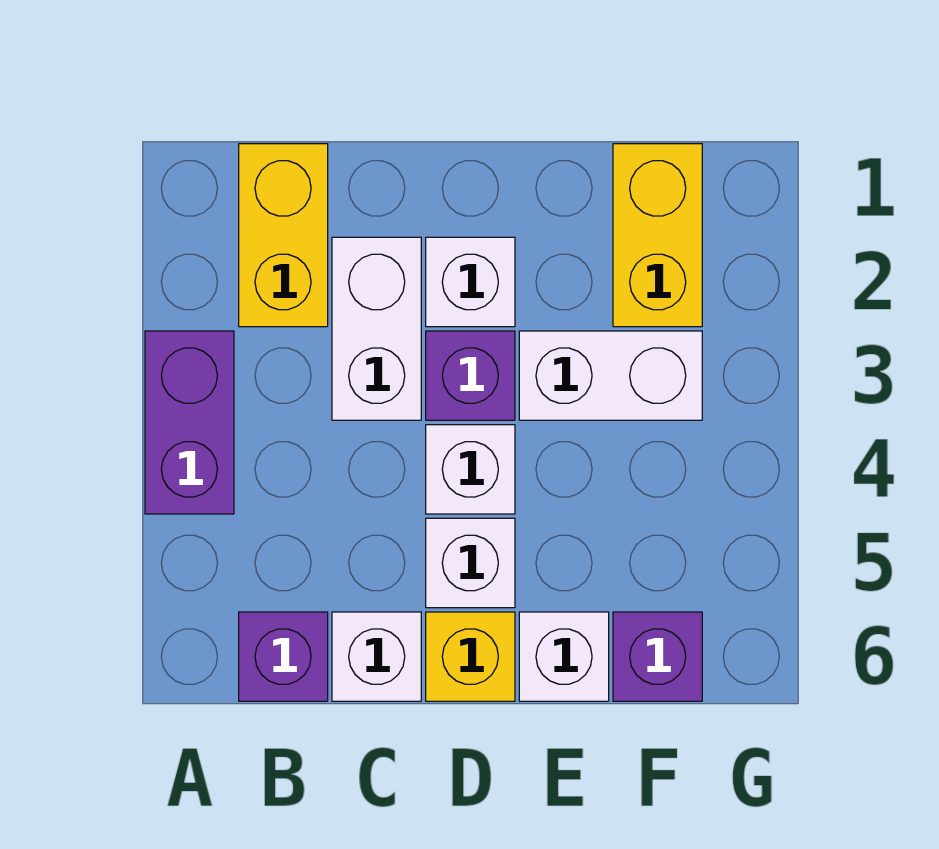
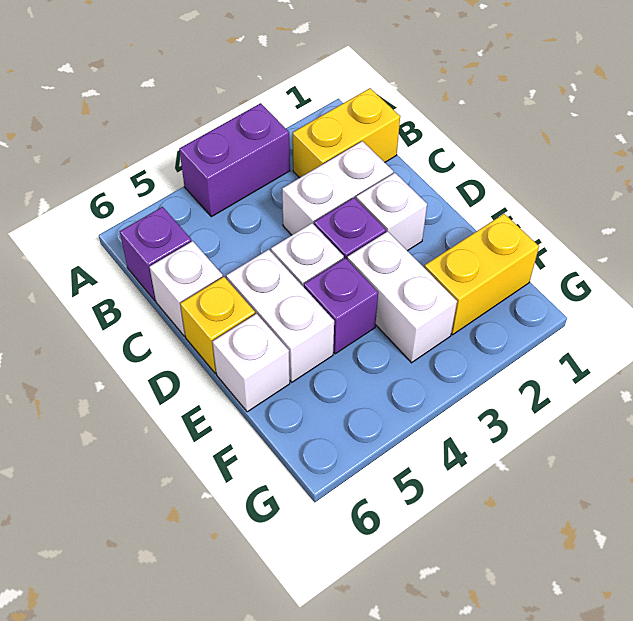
white brick D5 level 1 -> white brick D5:E5 level 1
purple brick F6 level 1 -> purple brick E4 level 1

